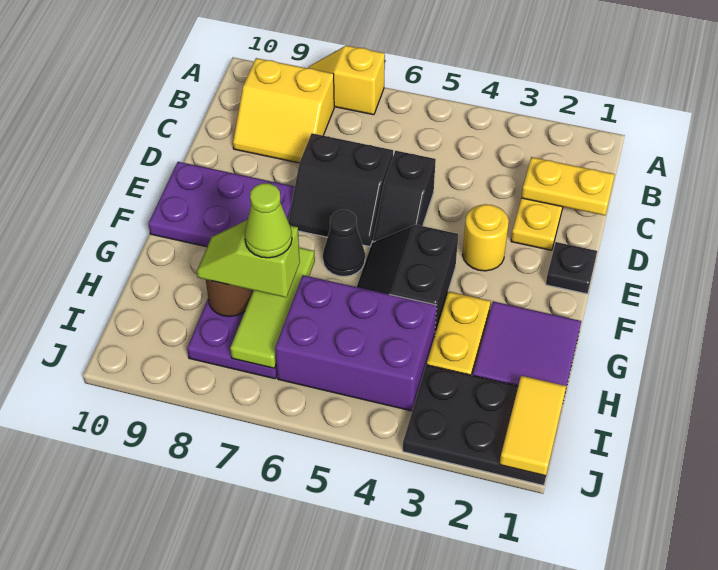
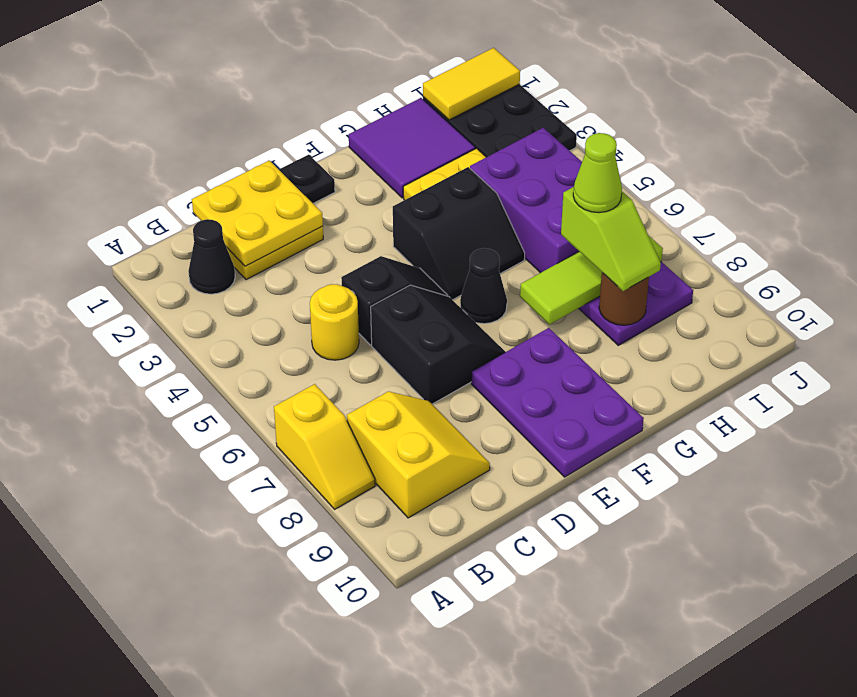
none -> black cone B2 level 1
yellow plate C1:C2 level 2 -> yellow plate C1:D2 level 2
yellow round brick E3 level 1 -> yellow round brick C5 level 1

